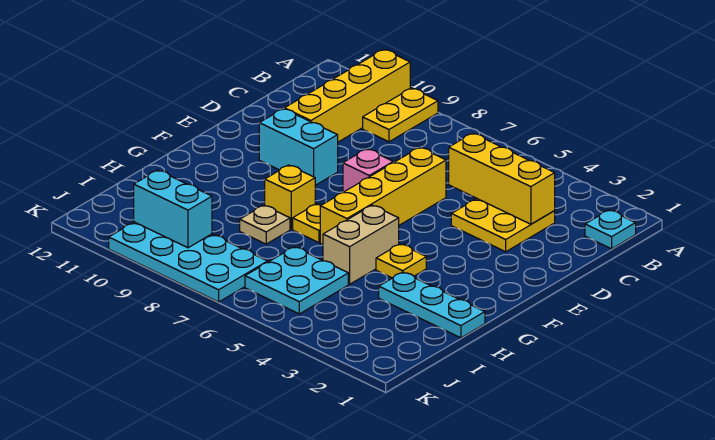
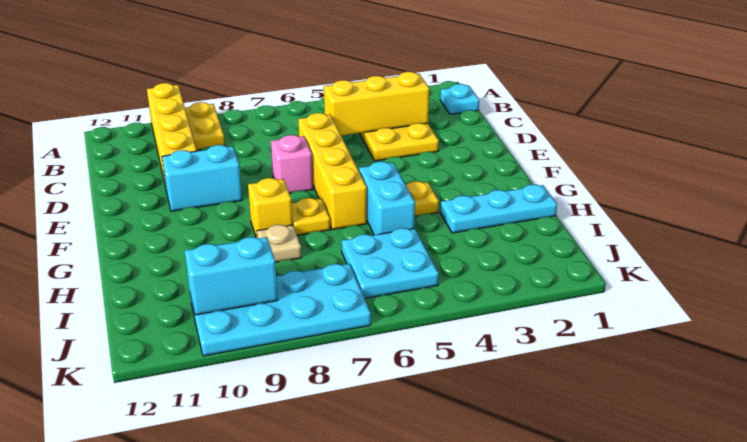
tan brick G5:H5 level 1 -> cyan brick G5:H5 level 1

